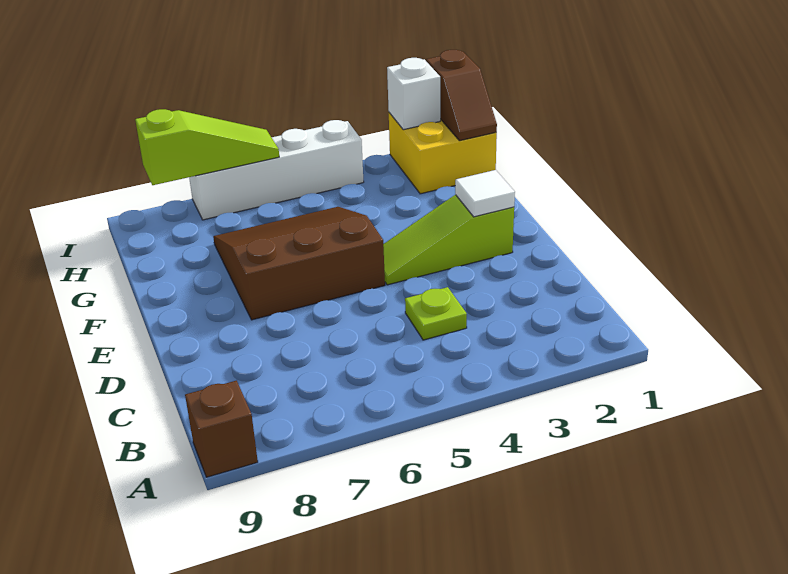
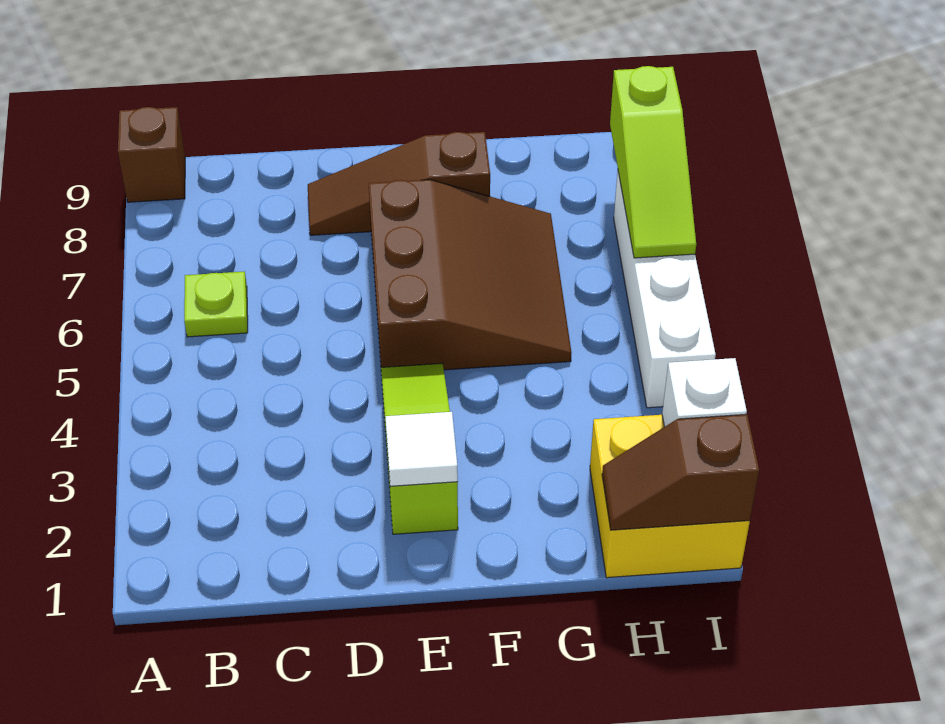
lime plate C4 level 1 -> lime plate B6 level 1
none -> brown slope D8:F8 level 1 top F

